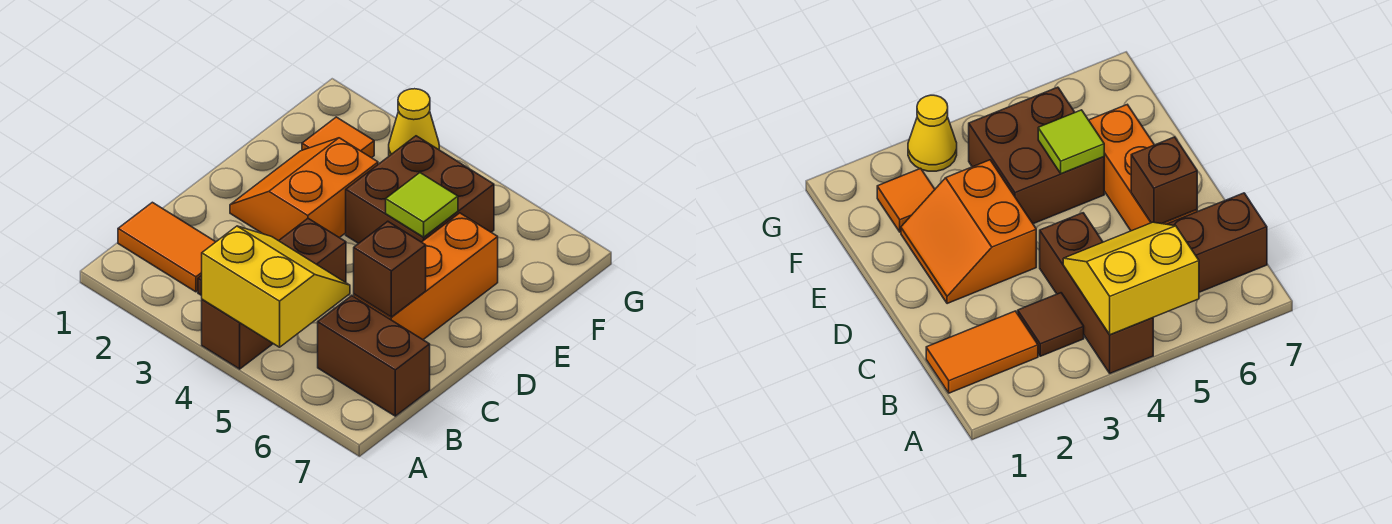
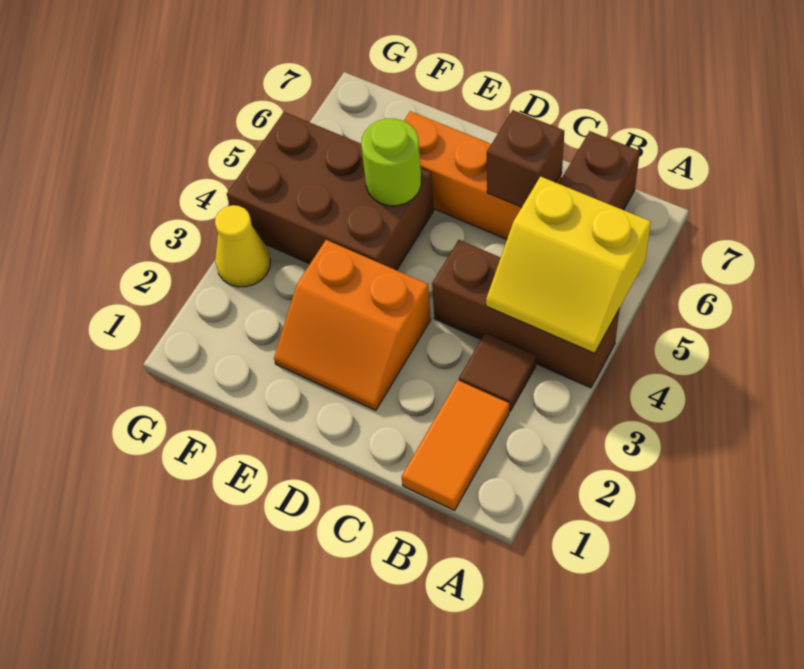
yellow slope A4:B5 level 2 top A -> yellow slope A4:B5 level 2 top 5
brown brick E4:F5 level 1 -> brown brick E4:G5 level 1
lime tile E5 level 2 -> lime round brick E5 level 2
orange tile F2 level 1 -> none

